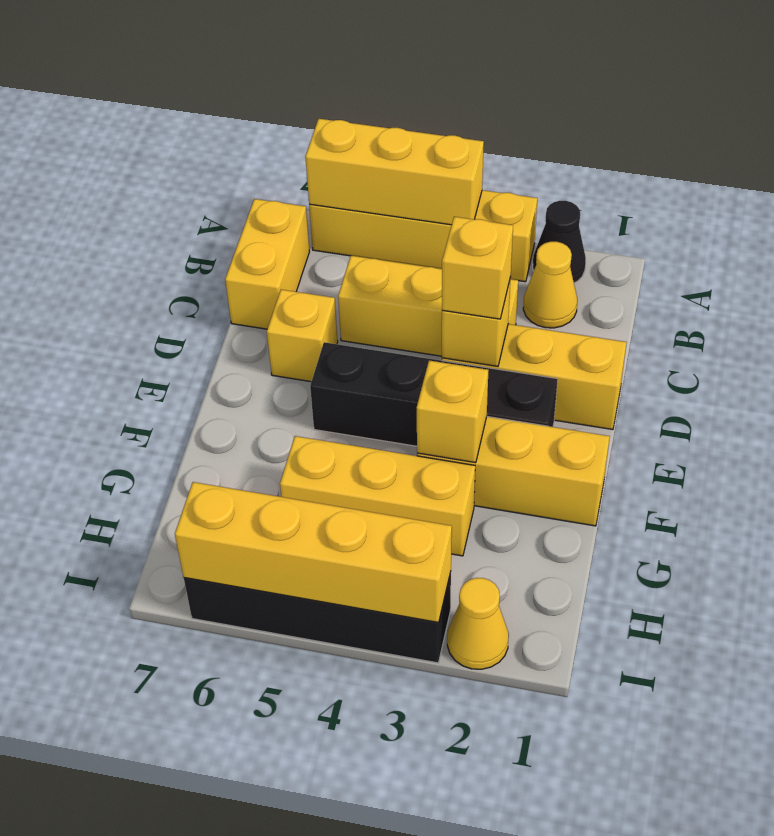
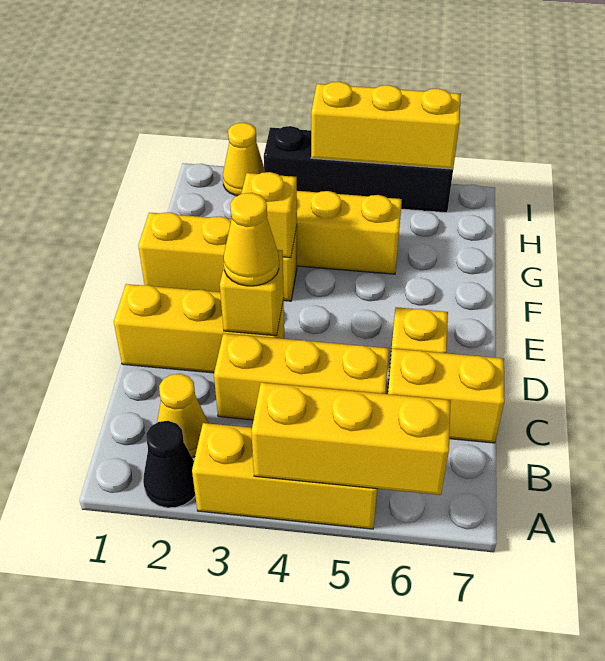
yellow brick A3:A6 level 1 -> yellow brick A3:A5 level 1
yellow brick B7:C7 level 1 -> yellow brick C6:C7 level 1
yellow brick D3 level 3 -> yellow cone D3 level 3
black brick E2:E5 level 1 -> none
yellow brick I3:I6 level 2 -> yellow brick I4:I6 level 2

